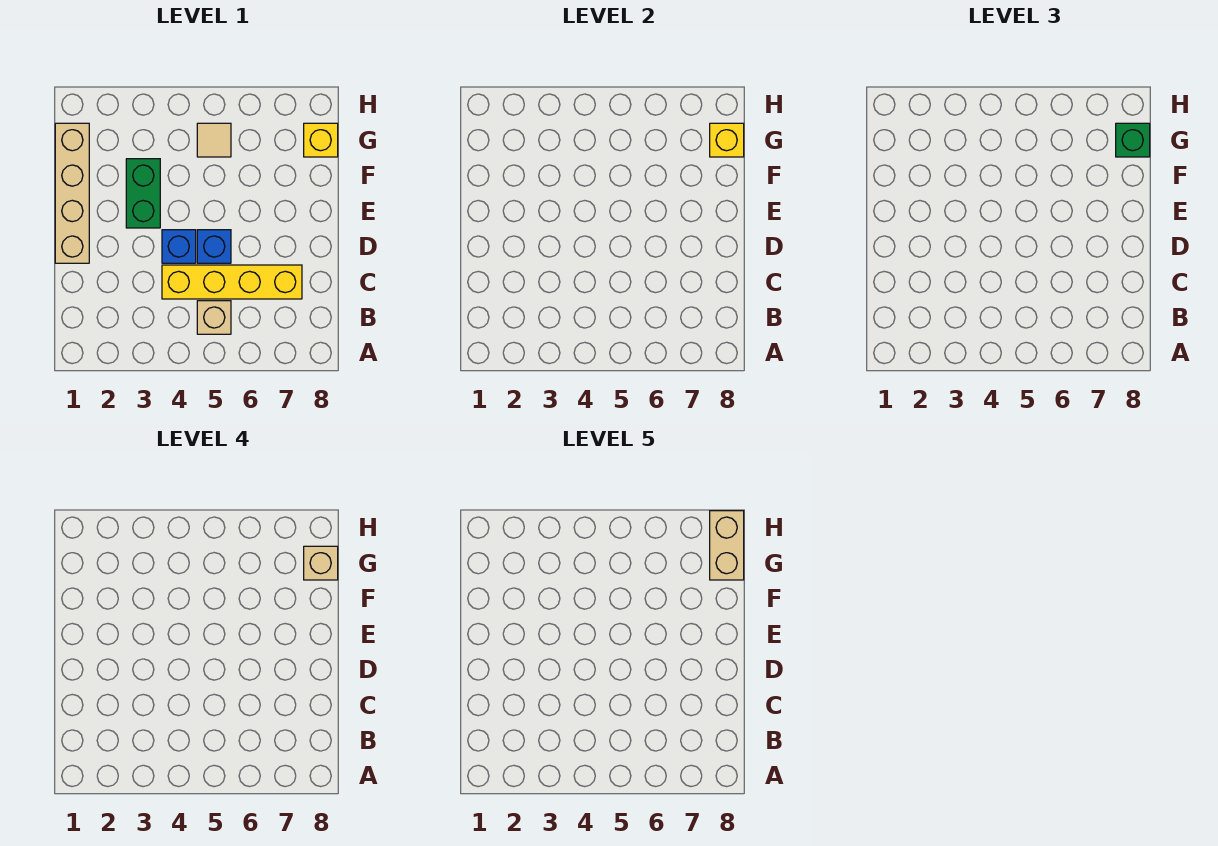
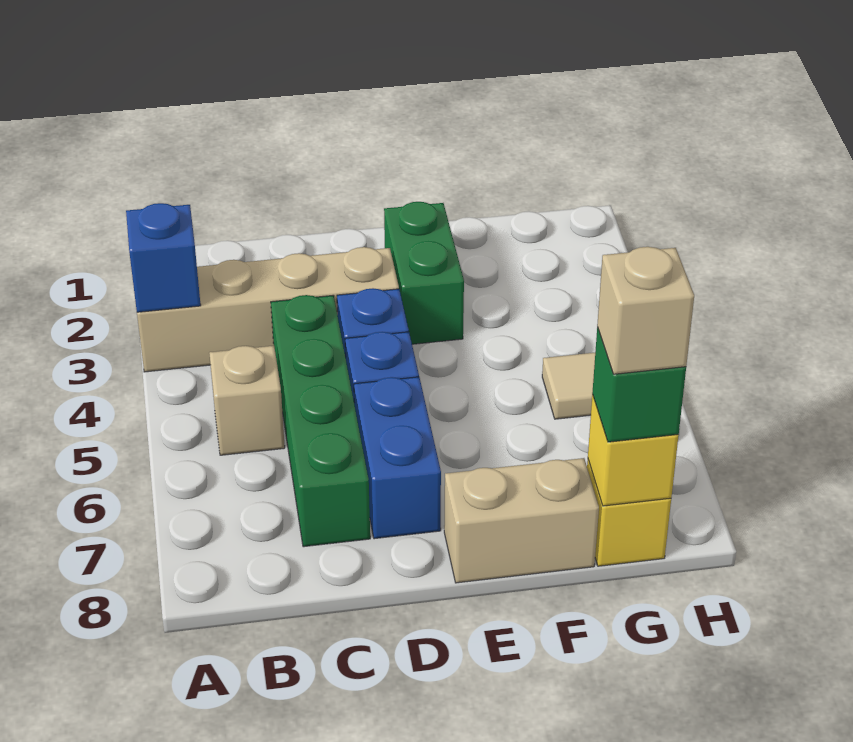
none -> blue brick A3 level 2
yellow brick C4:C7 level 1 -> green brick C4:C7 level 1
tan brick D1:G1 level 1 -> tan brick A3:D3 level 1
none -> blue brick D6:D7 level 1
green brick E3:F3 level 1 -> green brick E2:E3 level 1
tan brick G8:H8 level 5 -> tan brick E8:F8 level 1

